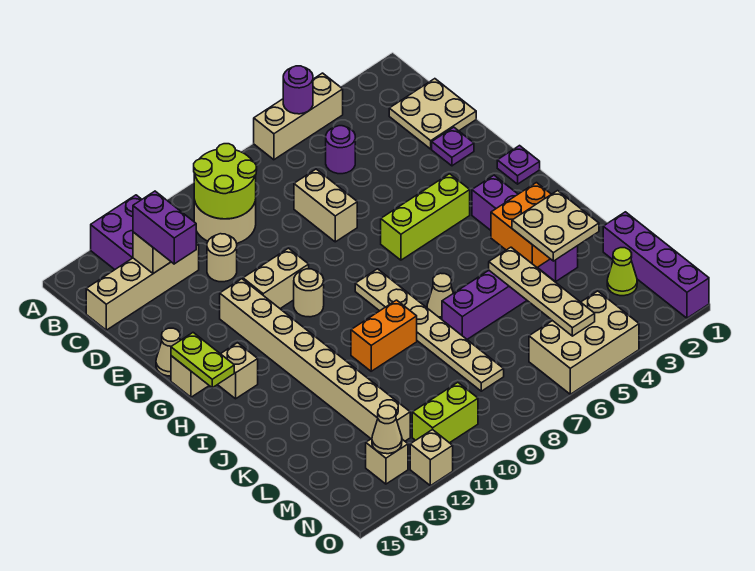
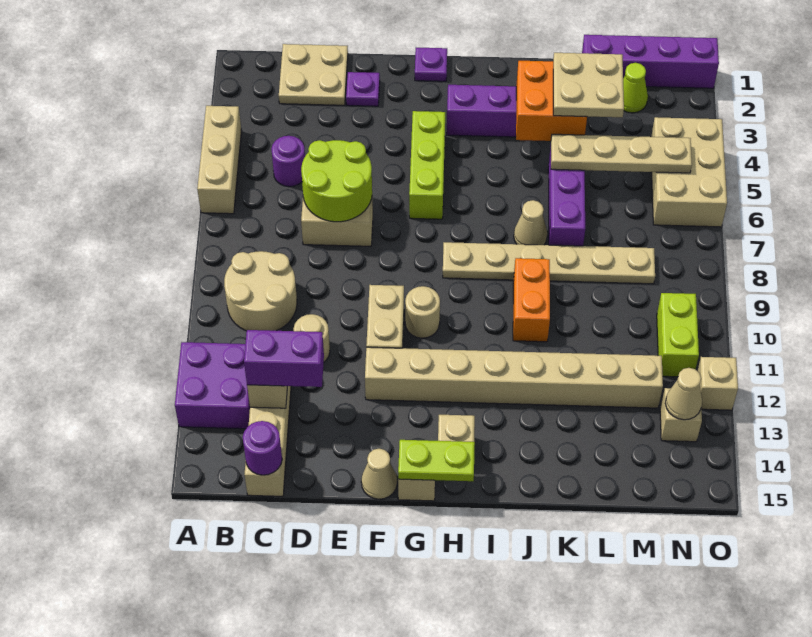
purple round brick A5 level 2 -> purple round brick C15 level 2
lime round brick B9:C10 level 2 -> lime round brick D6:E7 level 2

